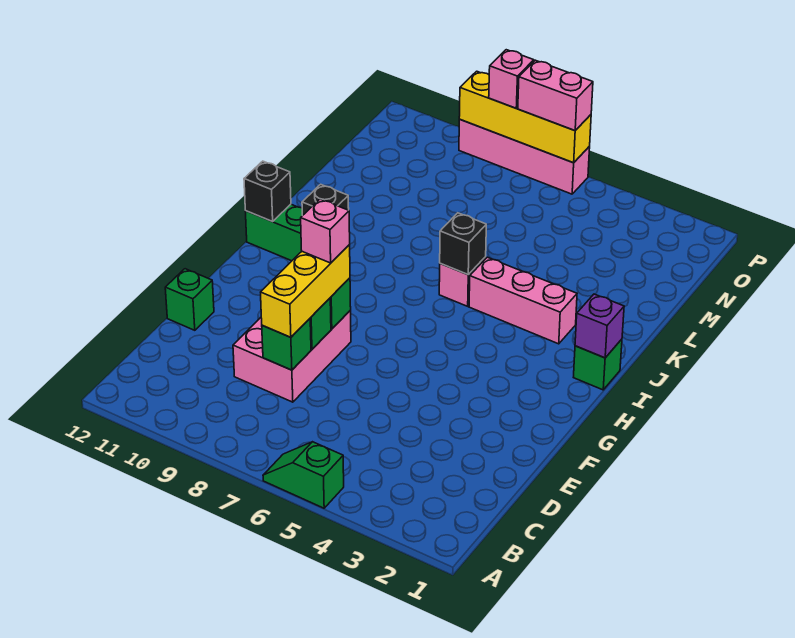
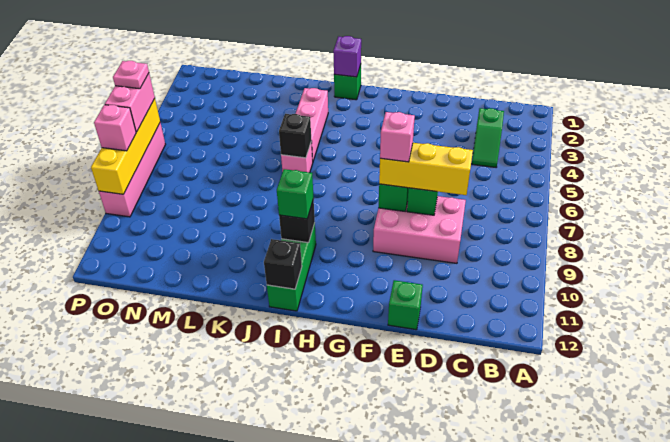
green slope A5:A6 level 1 top 5 -> green slope C3:C4 level 1 top 3
green brick D8 level 2 -> green brick I10 level 3
none -> pink plate P6 level 4

